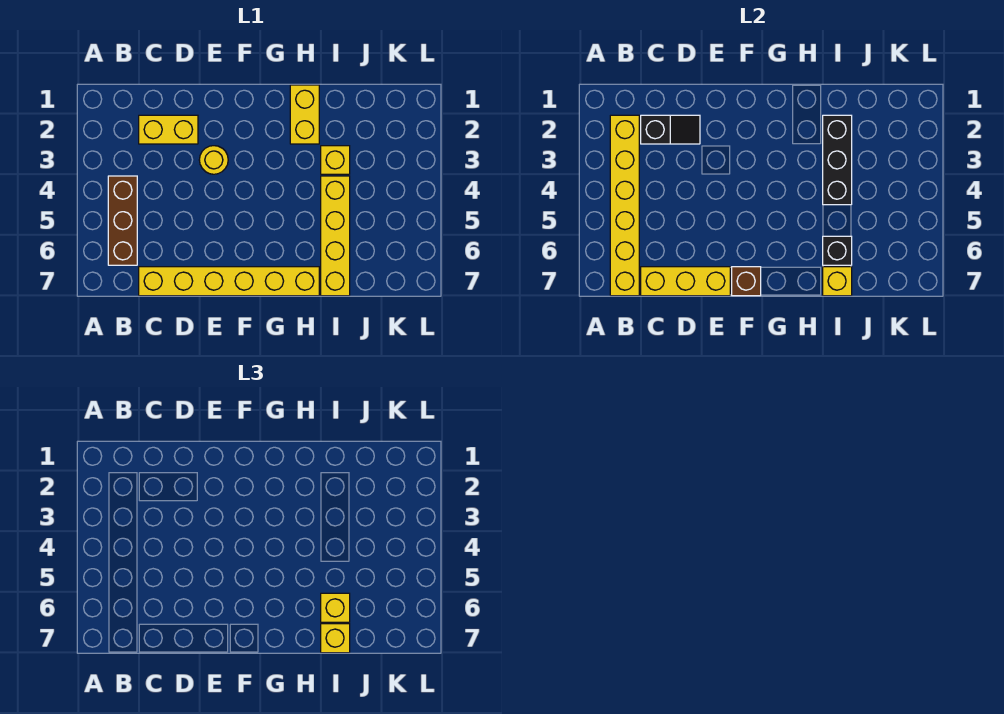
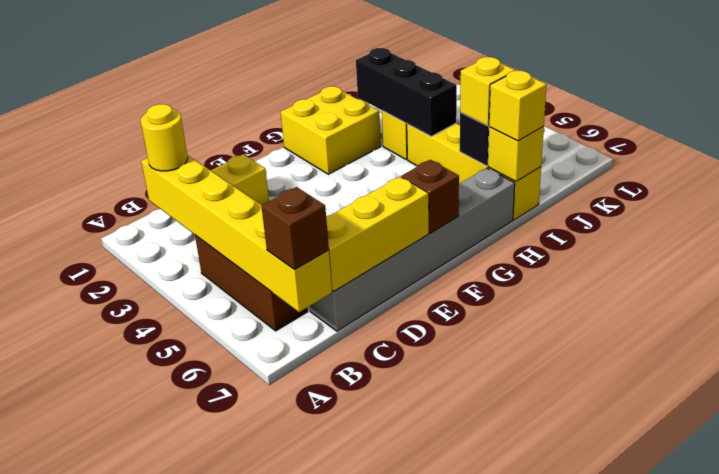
none -> brown brick B7 level 3
black slope C2:D2 level 2 top C -> none
yellow brick C7:H7 level 1 -> grey brick C7:H7 level 1
yellow round brick E3 level 1 -> yellow round brick B2 level 3
yellow brick H1:H2 level 1 -> yellow brick G1:H2 level 1

